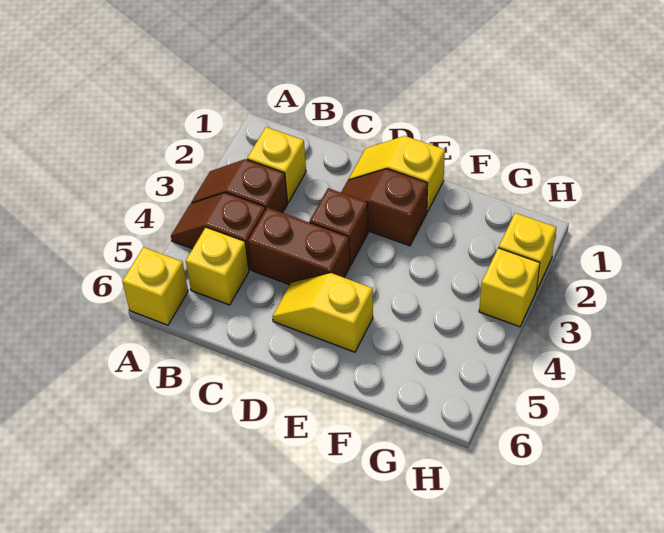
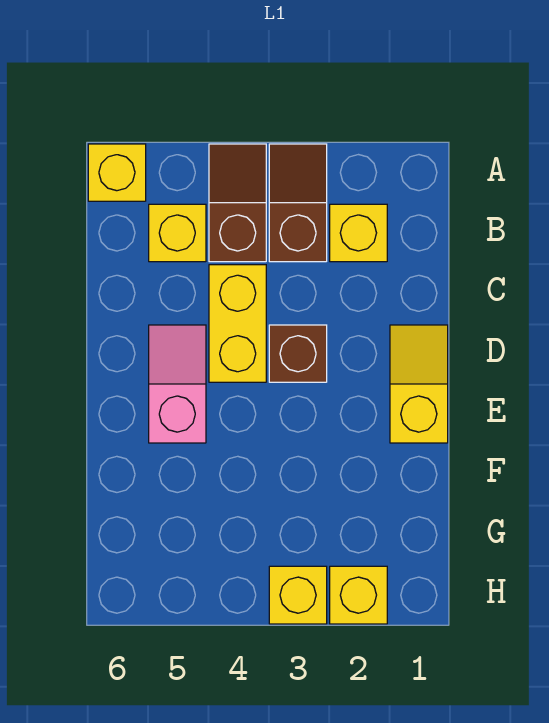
brown brick C4:D4 level 1 -> yellow brick C4:D4 level 1
brown slope D2:E2 level 1 top E -> none
yellow slope D5:E5 level 1 top E -> pink slope D5:E5 level 1 top E

